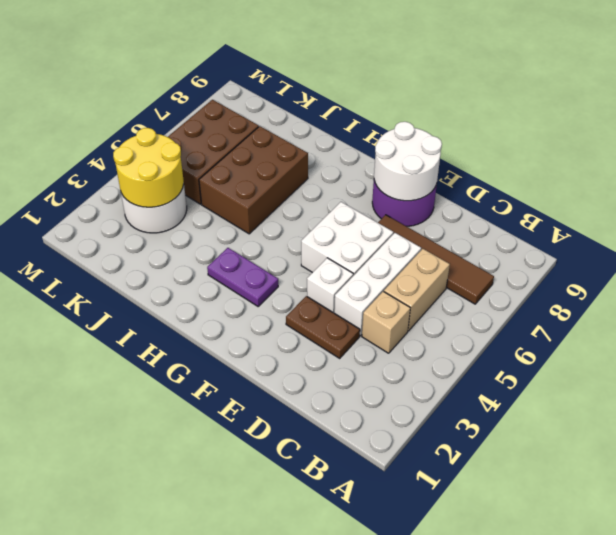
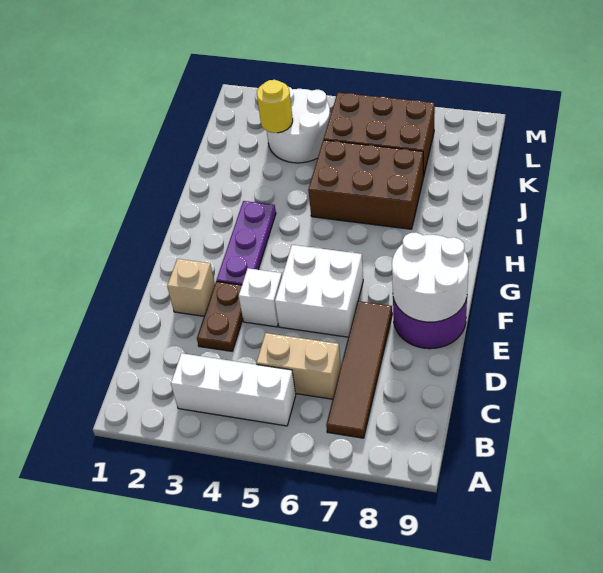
tan brick C4 level 1 -> tan brick E2 level 1
white brick D4:D6 level 1 -> white brick B3:B5 level 1
purple plate G3:H3 level 1 -> purple plate F3:H3 level 1
yellow round brick K3:L4 level 2 -> yellow round brick K3 level 2

